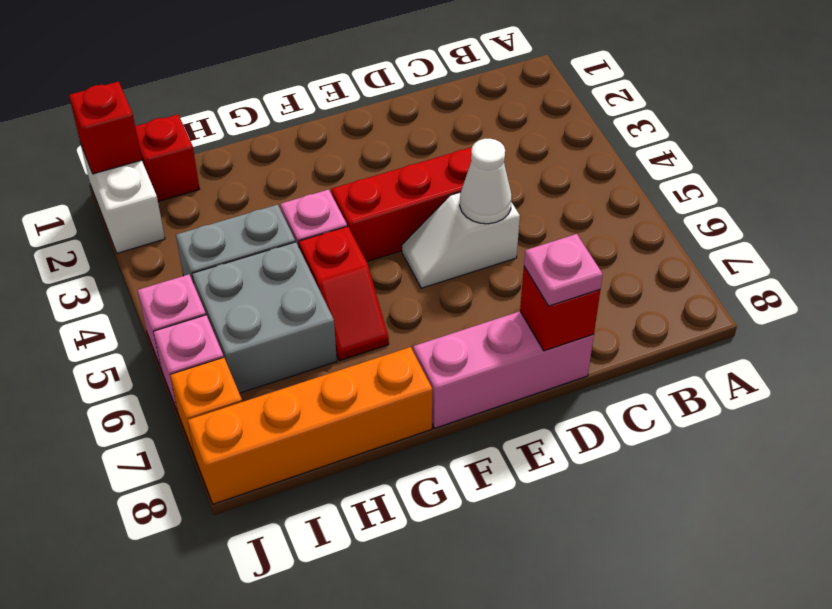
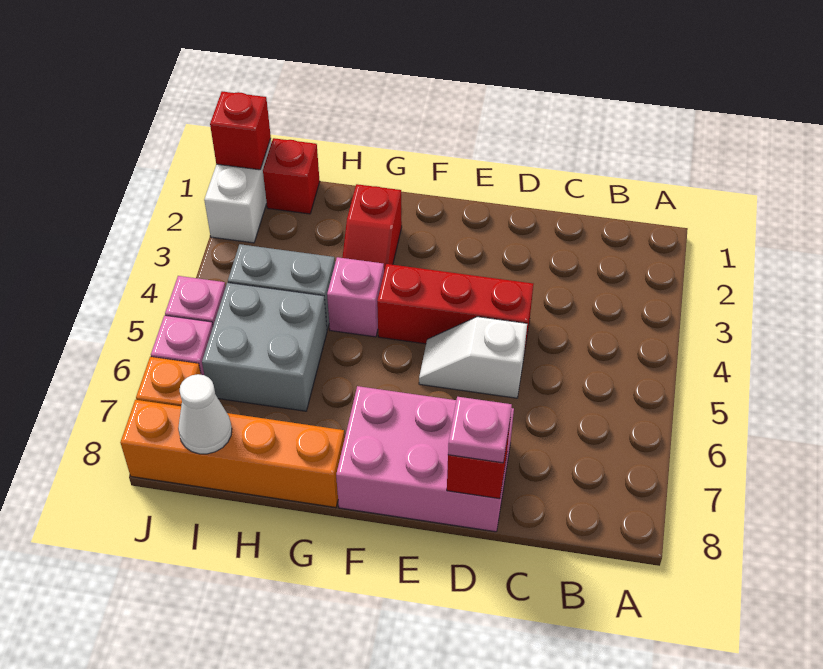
white cone D5 level 2 -> white cone I8 level 2
pink brick D8:F8 level 1 -> pink brick D7:F8 level 1
red slope G5:G6 level 1 top 5 -> red slope G2:G3 level 1 top 2

